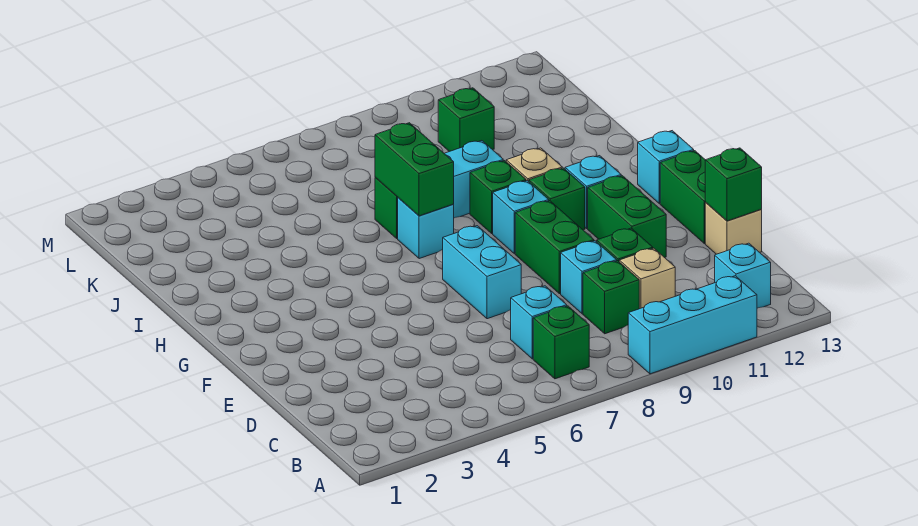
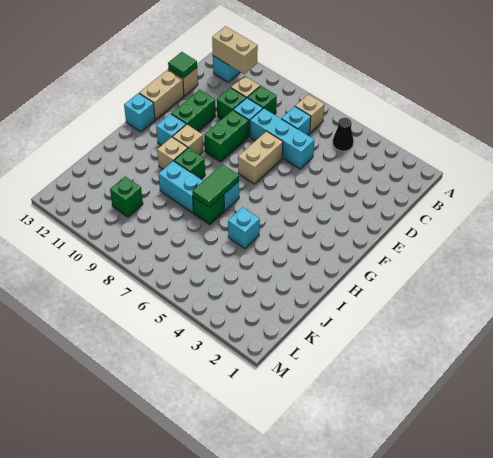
cyan brick A9:A11 level 1 -> cyan brick D6:D8 level 1
none -> black cone B5 level 1
green brick B7 level 1 -> tan brick B7 level 1
none -> tan brick B11:B12 level 2
green brick D13 level 2 -> green tile D13 level 2
cyan brick E7:F7 level 1 -> tan brick E7:F7 level 1
green brick E13:F13 level 1 -> tan brick E13:F13 level 1
cyan brick G9 level 1 -> cyan brick I5 level 1
green brick G10 level 1 -> tan brick G10 level 1
green brick H7:I7 level 2 -> green tile H7:I7 level 2

